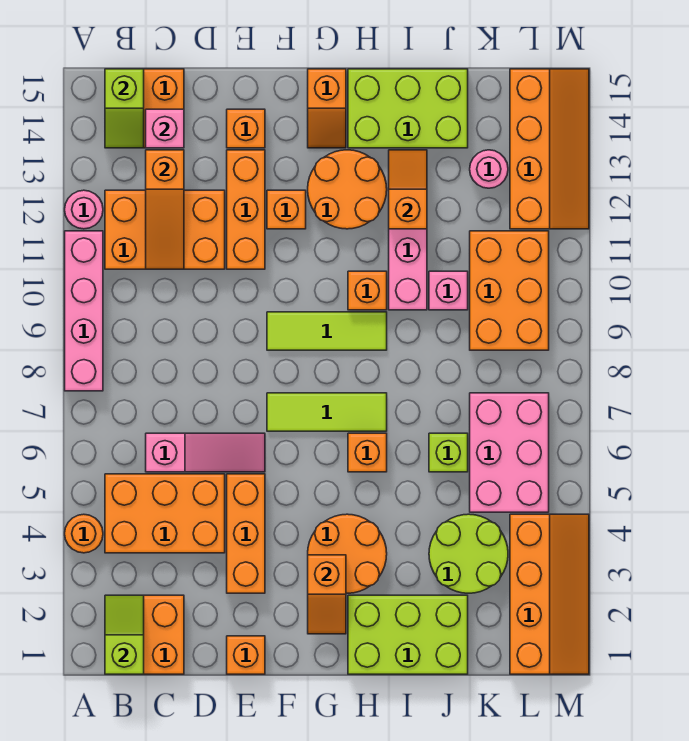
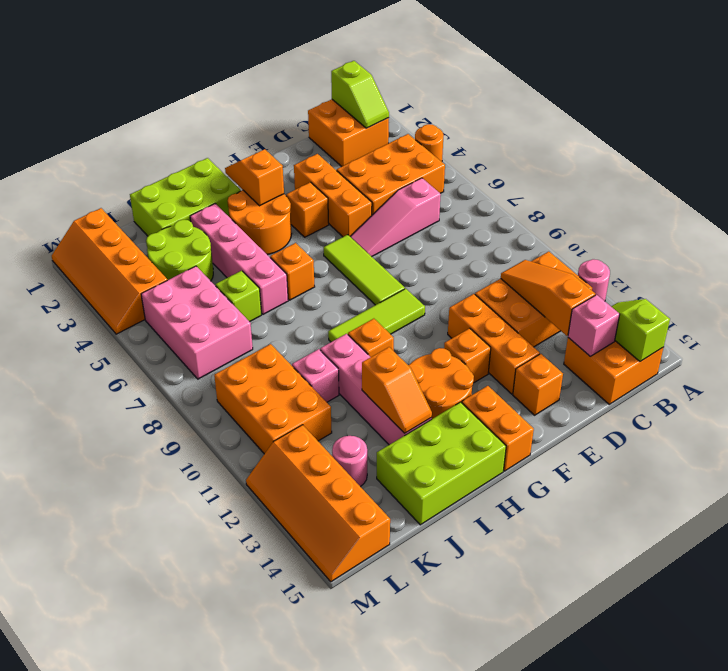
pink brick A8:A11 level 1 -> pink brick I3:I6 level 1
orange brick E1 level 1 -> orange brick F4 level 1
lime tile F7:H7 level 1 -> lime tile F6:F8 level 1
orange slope G14:G15 level 1 top 15 -> orange brick G14:G15 level 1

